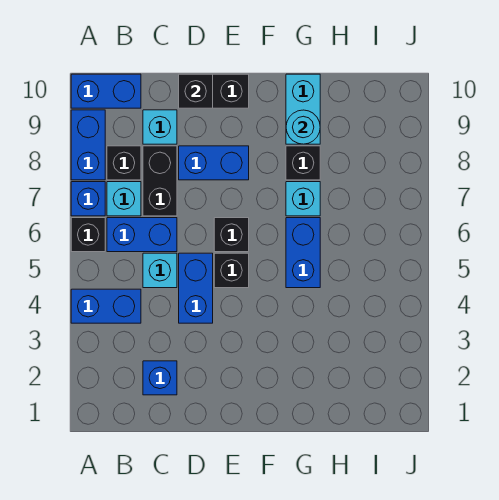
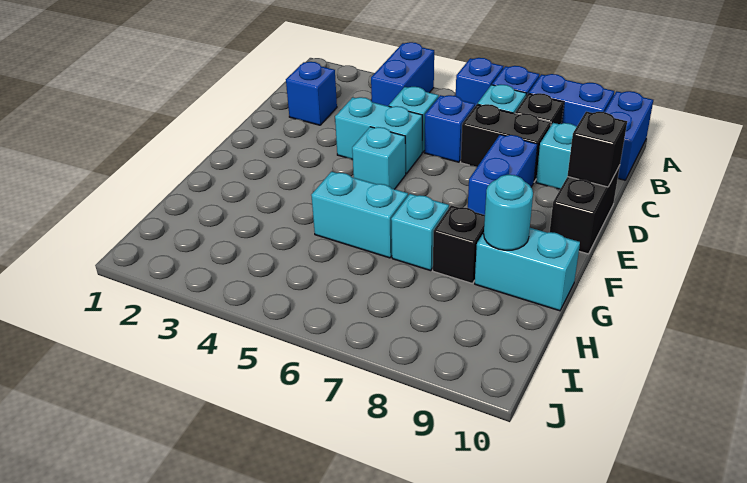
black brick A6 level 1 -> blue brick A6 level 1
blue brick B6:C6 level 1 -> blue brick C6 level 1
blue brick D4:D5 level 1 -> cyan brick D4:D5 level 1
black brick E5 level 1 -> cyan brick E5 level 1
black brick E6 level 1 -> none
blue brick G5:G6 level 1 -> cyan brick G5:G6 level 1

